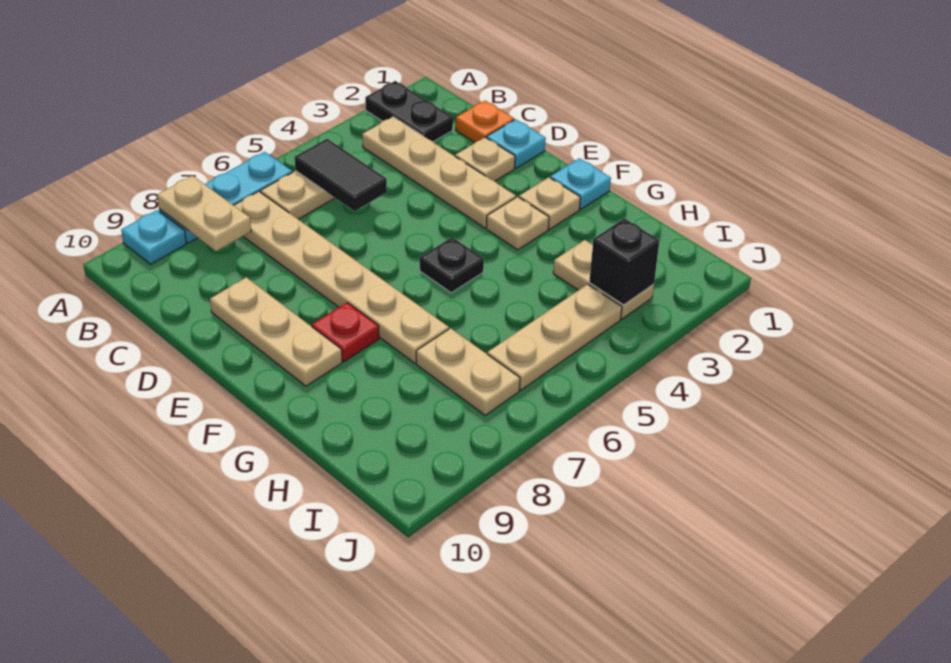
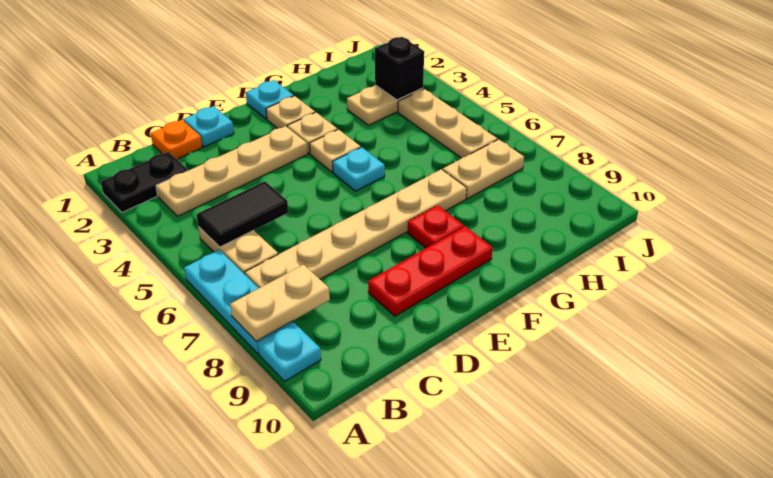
tan plate D2 level 1 -> tan plate F4 level 1
tan plate D9:F9 level 1 -> red plate D9:F9 level 1
black plate F5 level 1 -> cyan plate F5 level 1

